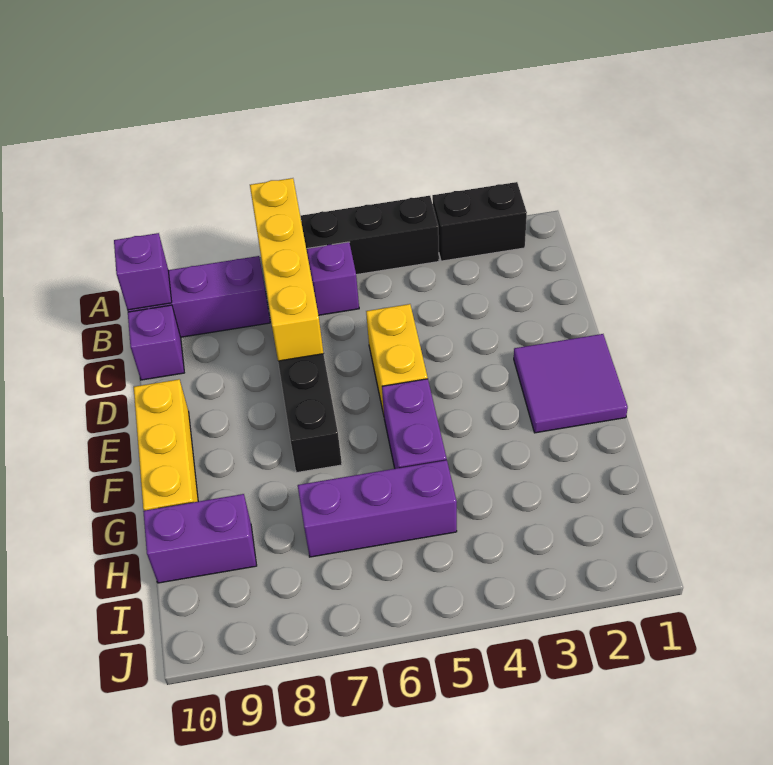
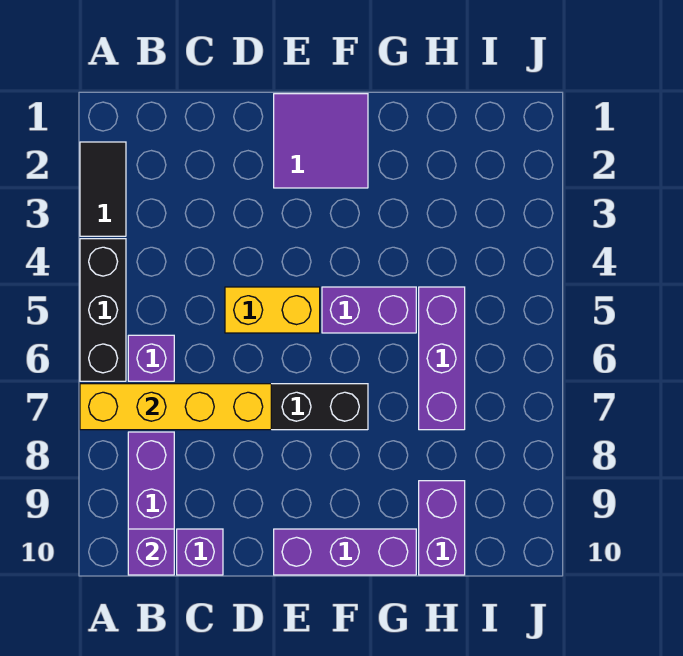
black brick A2:A3 level 1 -> black tile A2:A3 level 1
yellow brick E10:G10 level 1 -> purple brick E10:G10 level 1

